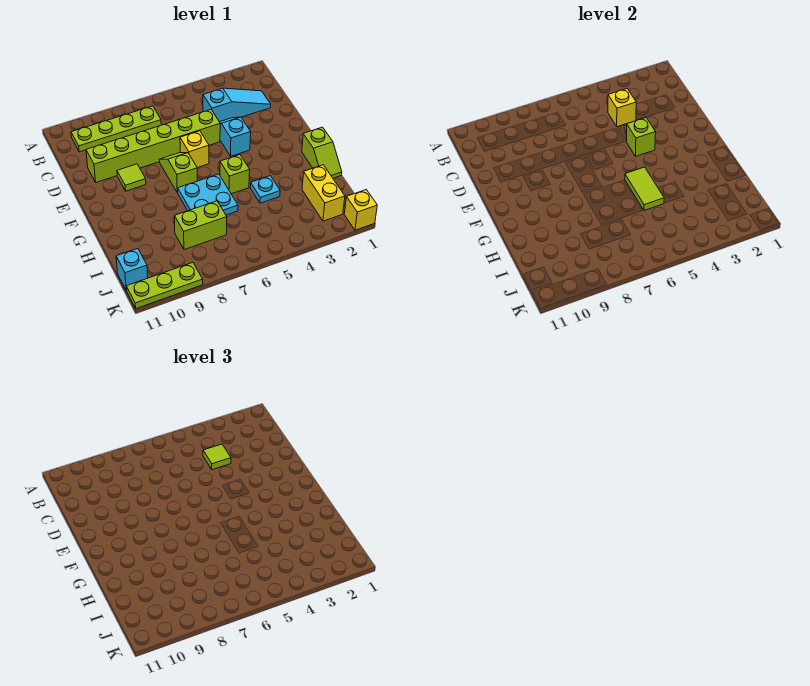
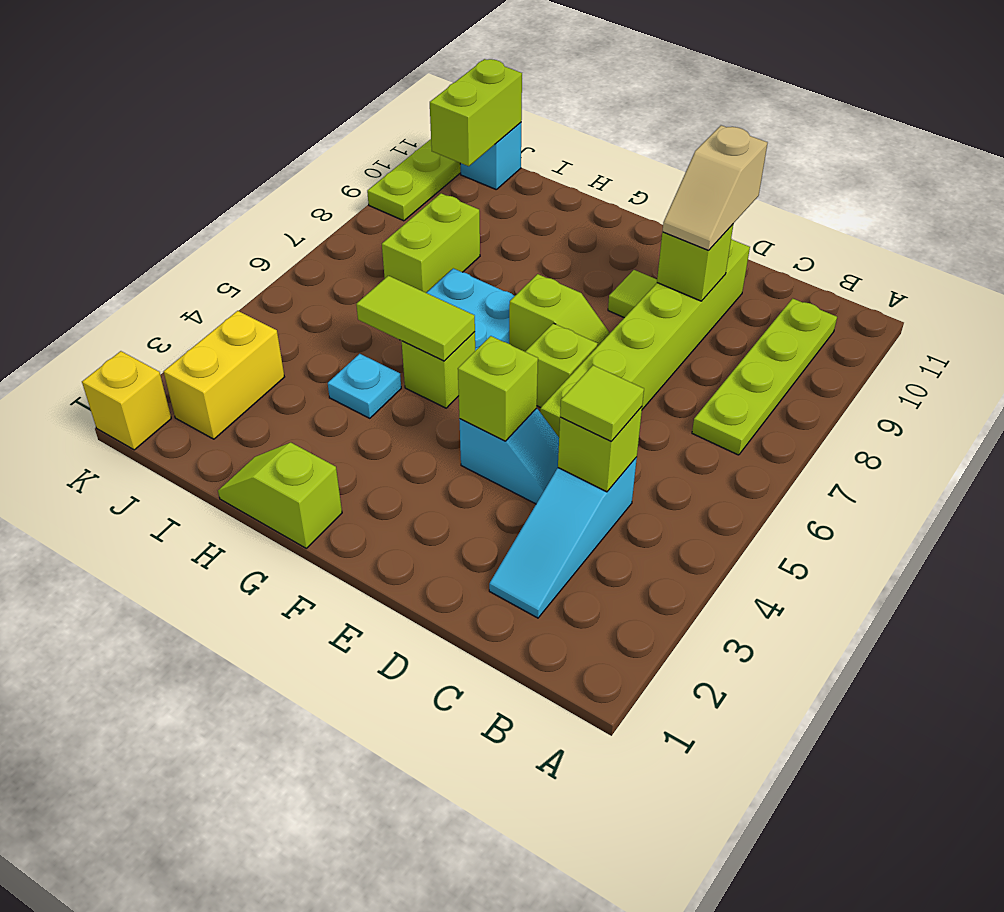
yellow brick C4 level 2 -> lime brick C4 level 2
none -> lime brick D9 level 2
none -> tan slope D9:D10 level 3 top 10
yellow brick E6 level 1 -> lime brick E6 level 1
yellow brick I2:J2 level 1 -> yellow brick J2:J3 level 1
none -> lime brick J10:J11 level 2

